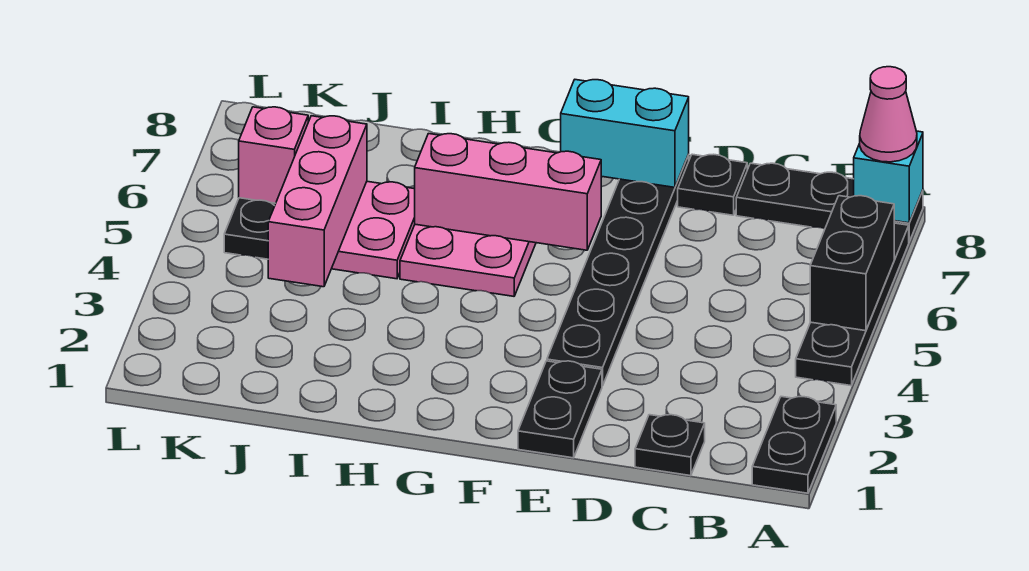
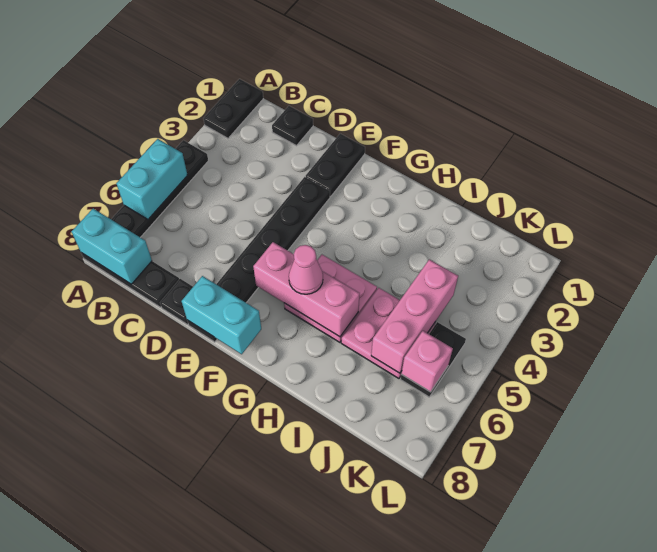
black brick A5:A6 level 2 -> cyan brick A5:A6 level 2
cyan brick A8 level 2 -> cyan brick A8:B8 level 2
pink cone A8 level 3 -> pink cone G6 level 3

